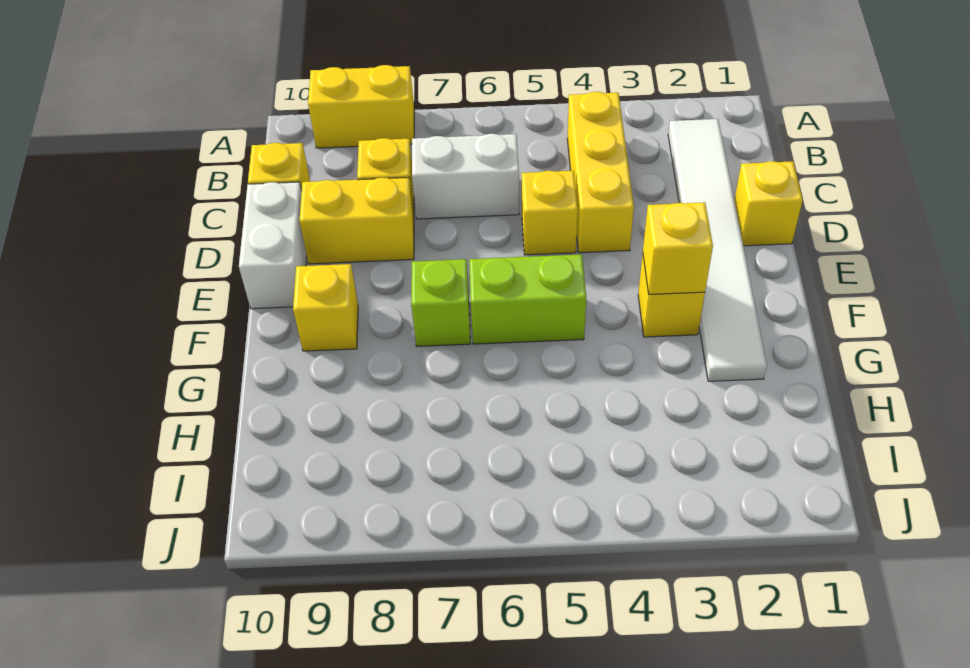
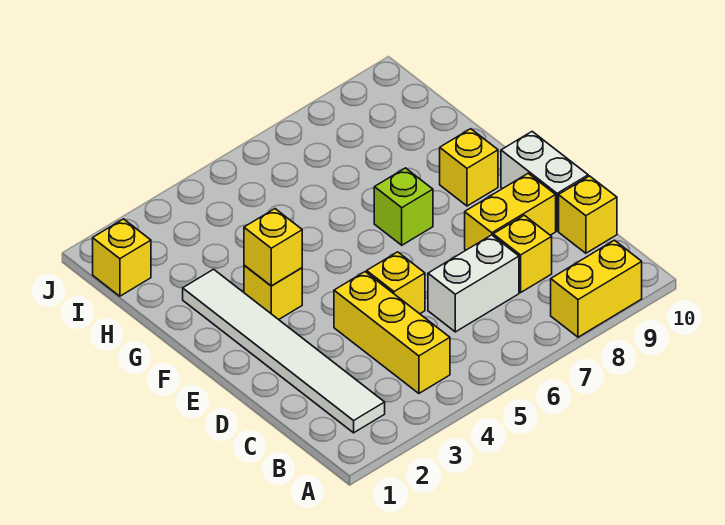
yellow brick D1 level 1 -> yellow brick I1 level 1
lime brick F5:F6 level 1 -> none

